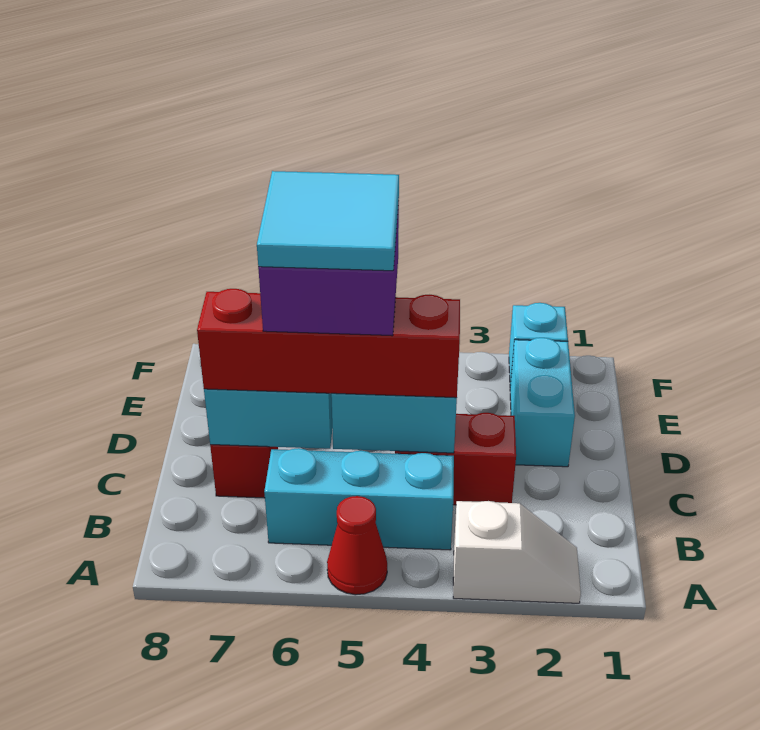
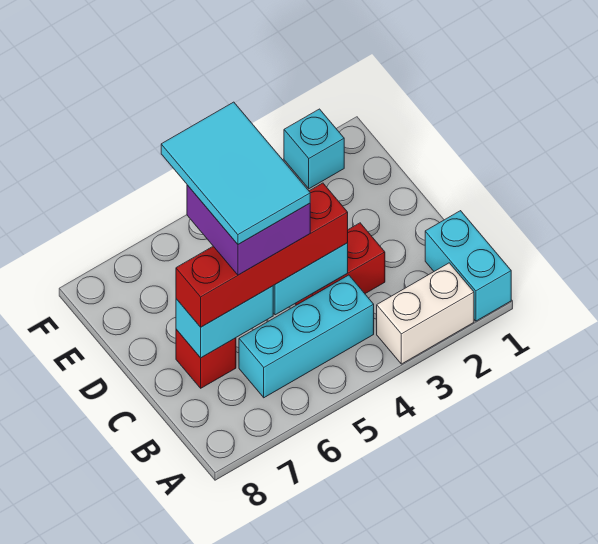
white slope A2:A3 level 1 top 3 -> white brick A2:A3 level 1
red cone A5 level 1 -> none
cyan tile C5:D6 level 5 -> cyan tile C5:E6 level 5
cyan brick D2:E2 level 1 -> cyan brick A1:B1 level 1

